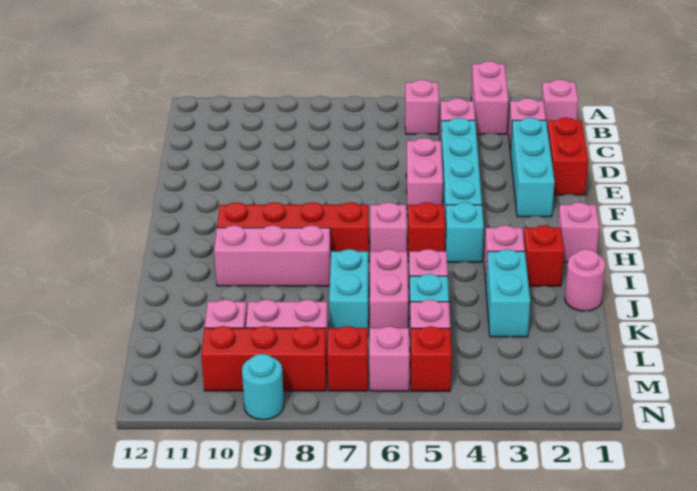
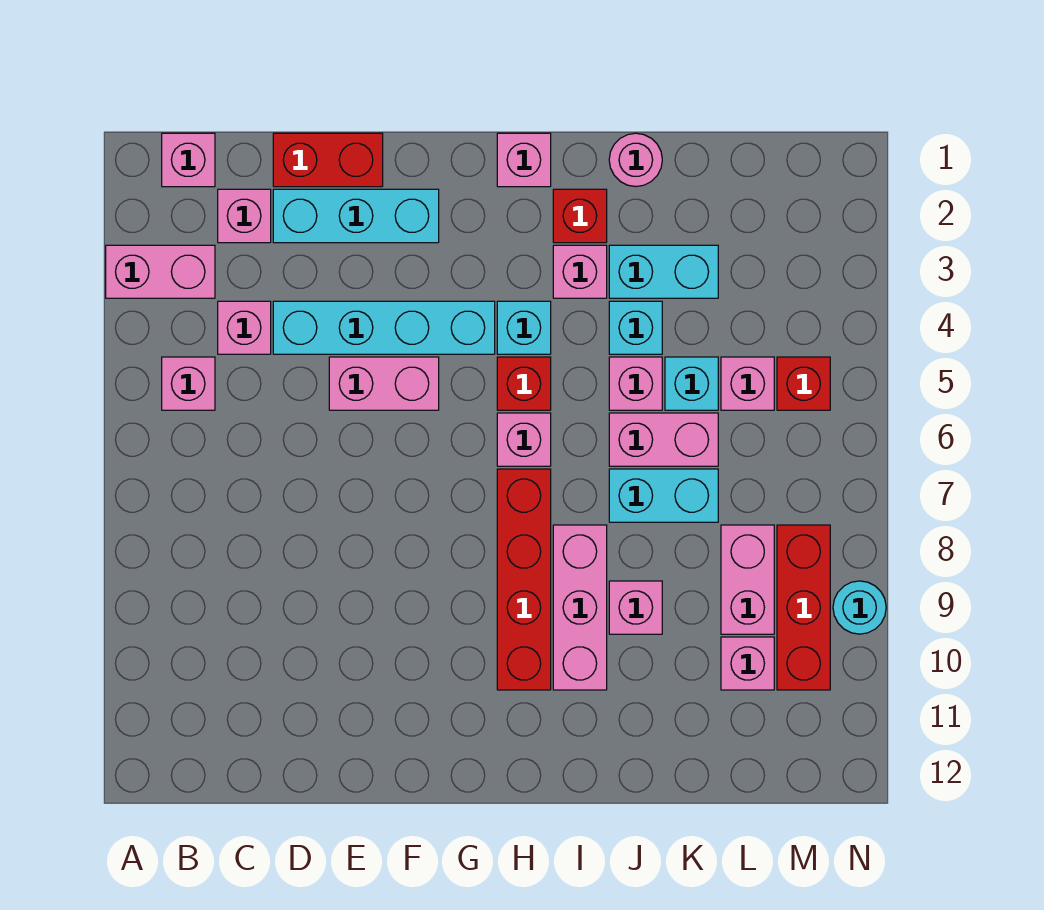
none -> cyan brick J4 level 1
pink brick M6 level 1 -> pink brick J9 level 1
red brick M7 level 1 -> none

